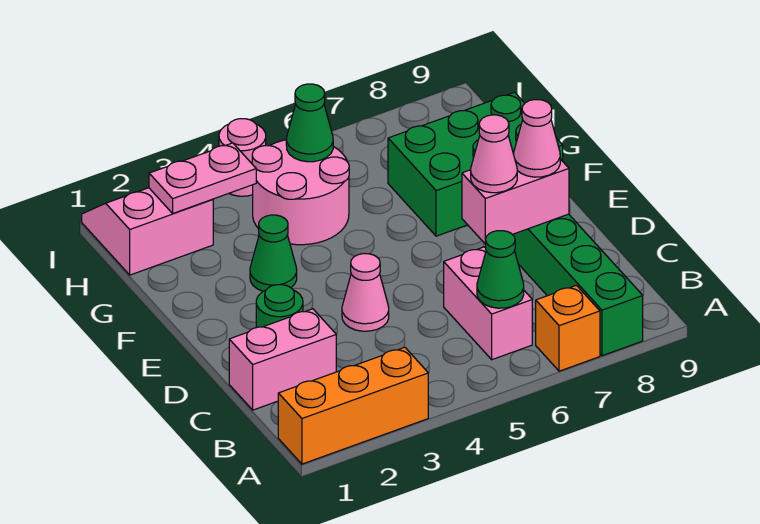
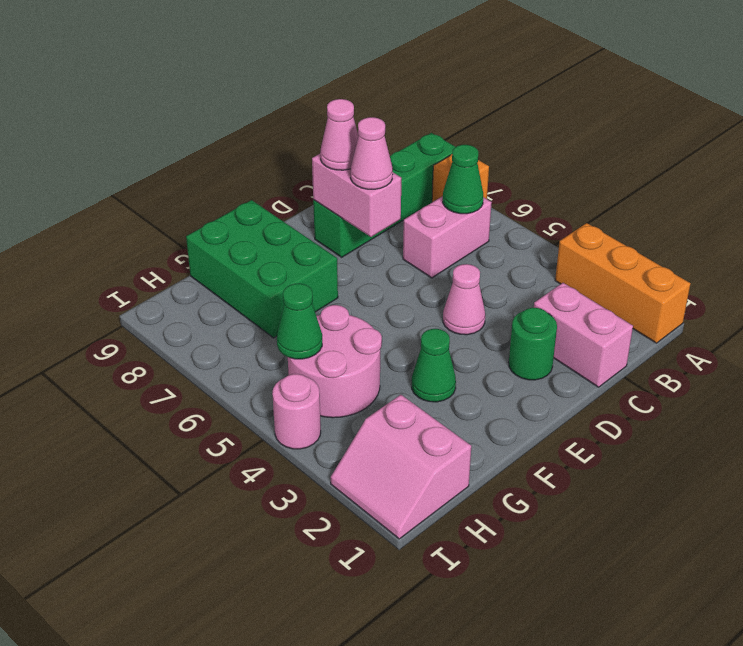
pink plate H2:H3 level 2 -> none

